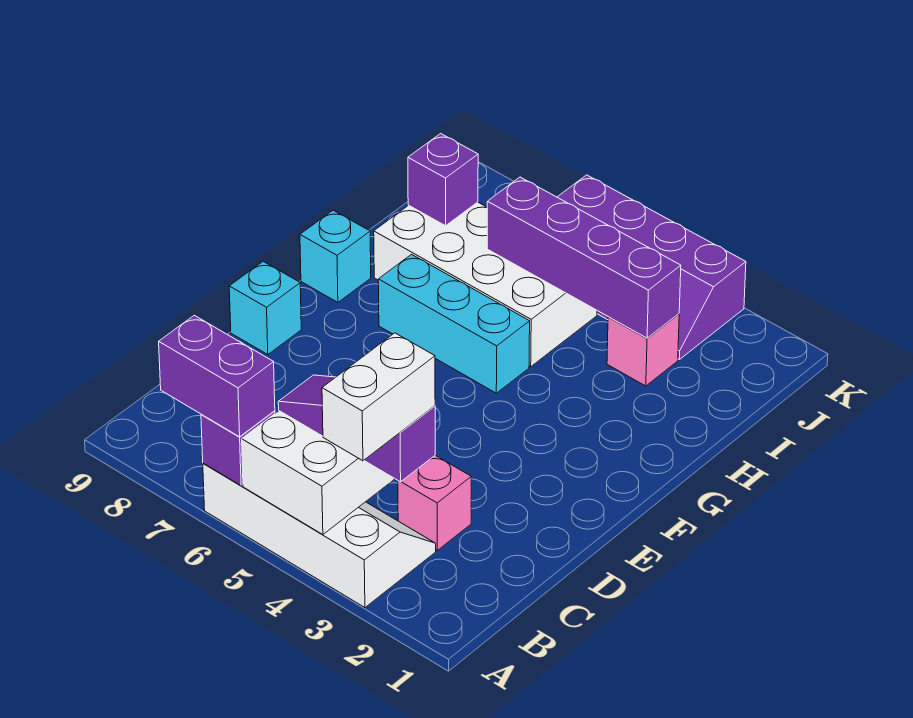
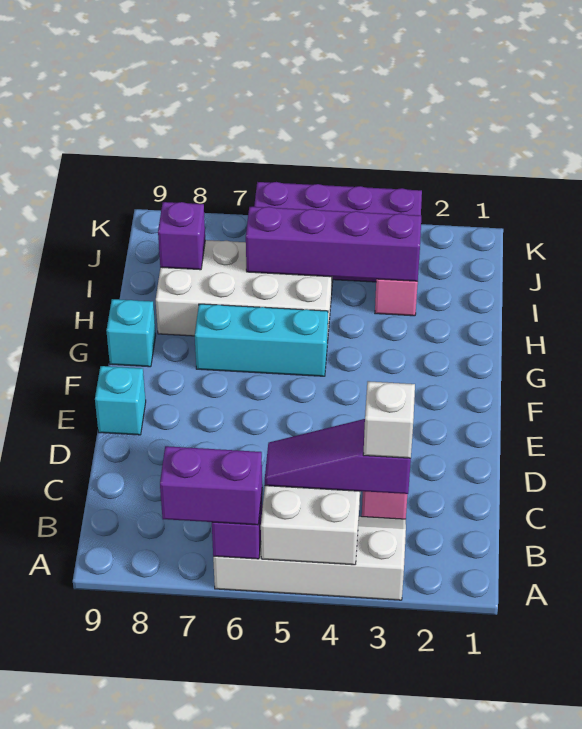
white brick A3:B3 level 4 -> white brick B3 level 4

